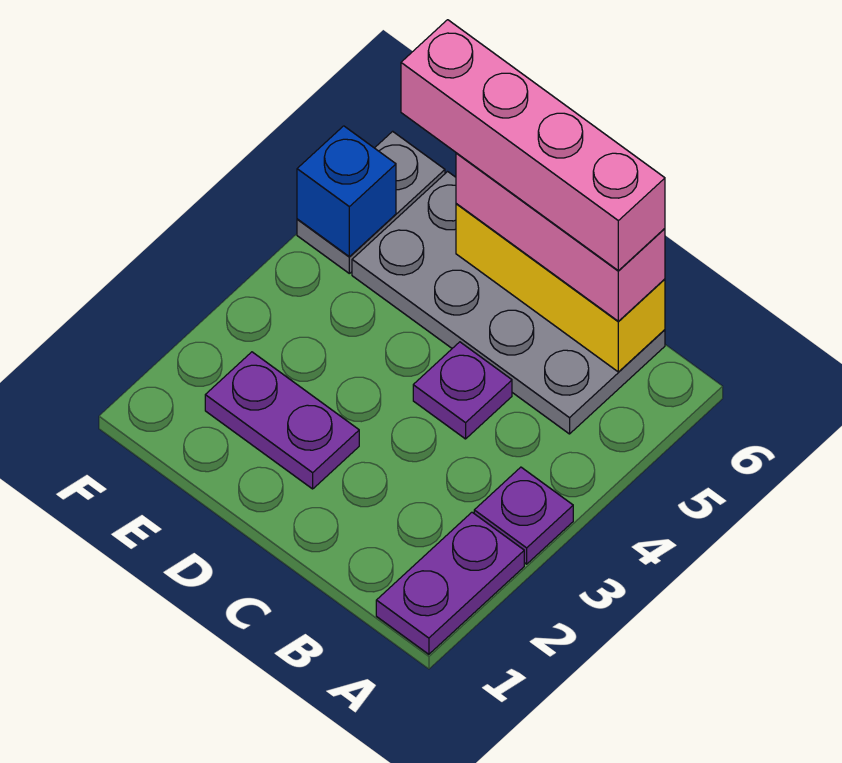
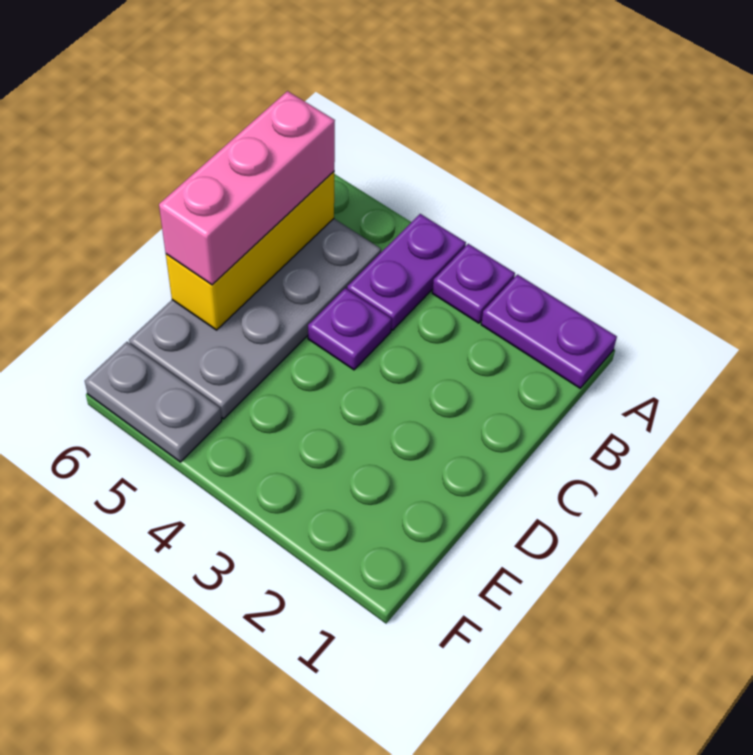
pink brick B6:E6 level 4 -> none
purple plate D2:E2 level 1 -> purple plate A4:B4 level 1
blue brick F5 level 2 -> none

